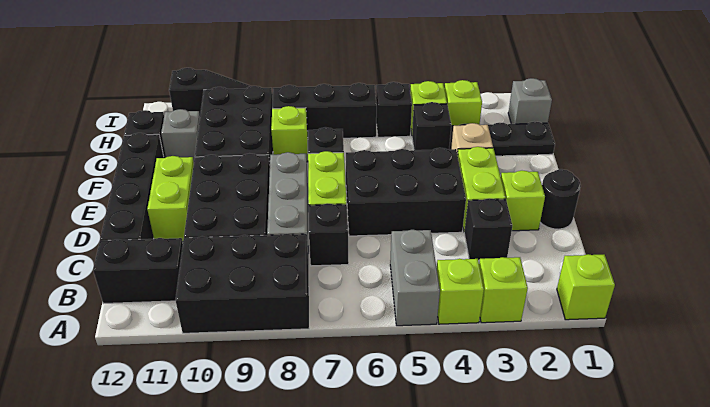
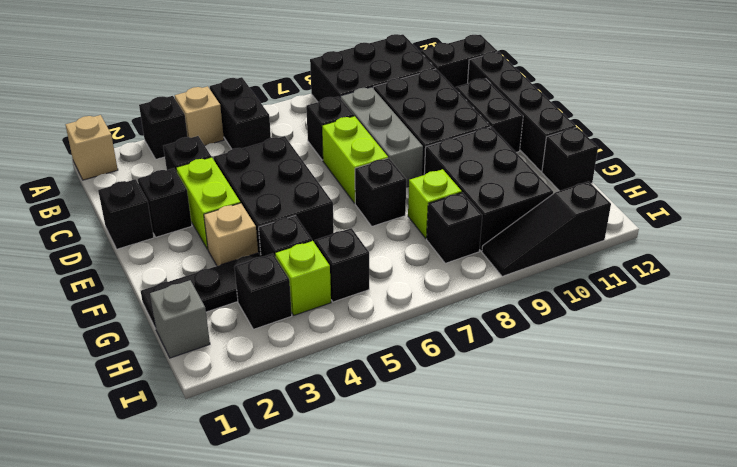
lime brick A1 level 1 -> tan brick A1 level 1
lime brick A3 level 1 -> black brick A3 level 1
lime brick A4 level 1 -> tan brick A4 level 1
grey brick A5:B5 level 1 -> black brick A5:B5 level 1
black round brick D1 level 1 -> black brick D1 level 1
lime brick D2 level 1 -> black brick D2 level 1
black brick D4:E6 level 1 -> black brick D4:F5 level 1
lime brick D11:E11 level 1 -> black brick D11:E11 level 1
grey brick G11 level 1 -> none
lime brick H3 level 1 -> black brick H3 level 1
black brick H6:H8 level 1 -> black brick H8 level 1

